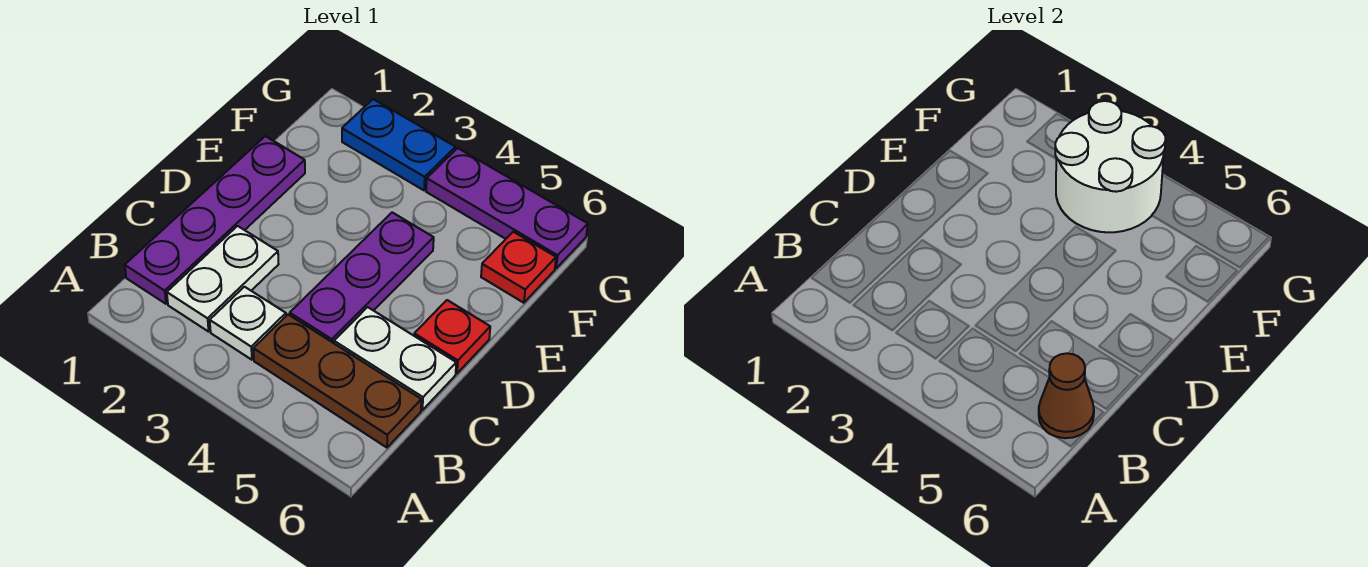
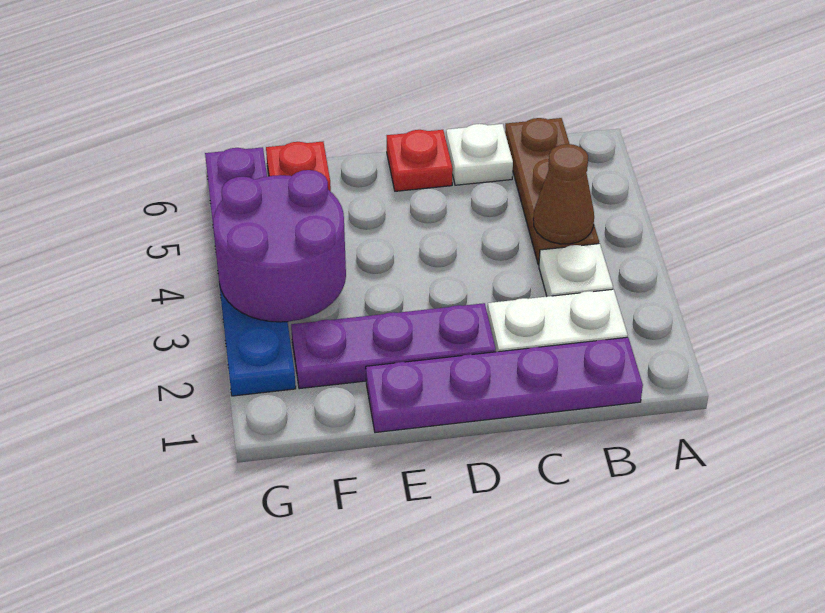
brown cone B6 level 2 -> brown cone B4 level 2
purple plate C4:E4 level 1 -> purple plate D2:F2 level 1
white plate C5:C6 level 1 -> white plate C6 level 1
white round brick F3:G4 level 2 -> purple round brick F3:G4 level 2

